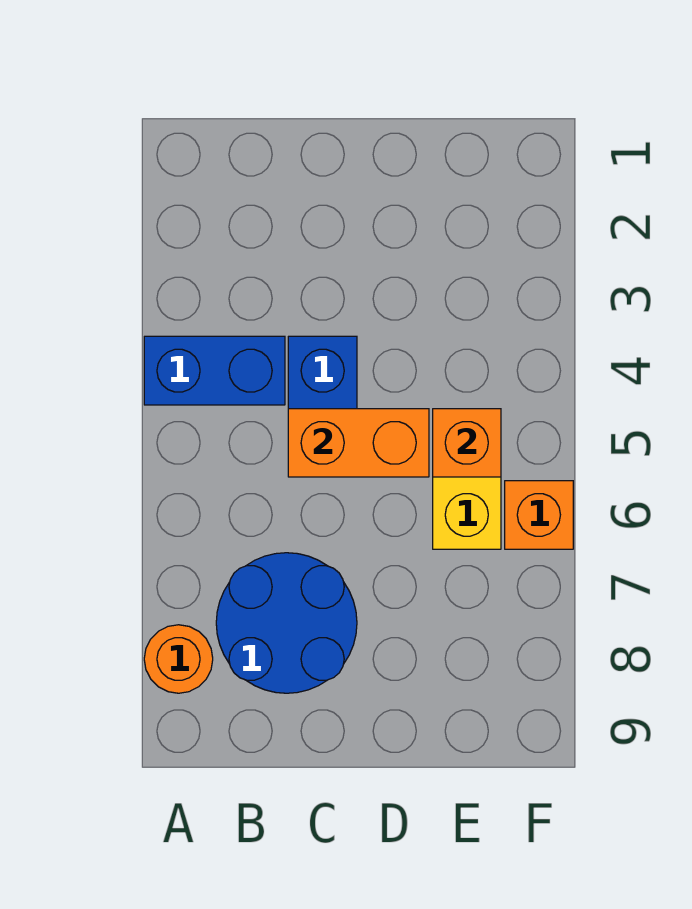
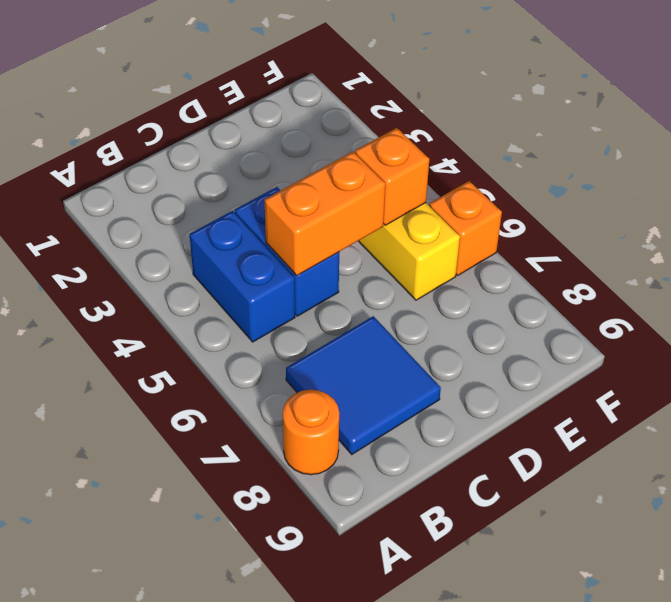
blue brick A4:B4 level 1 -> blue brick B4:B5 level 1
blue round brick B7:C8 level 1 -> blue tile B7:C8 level 1

